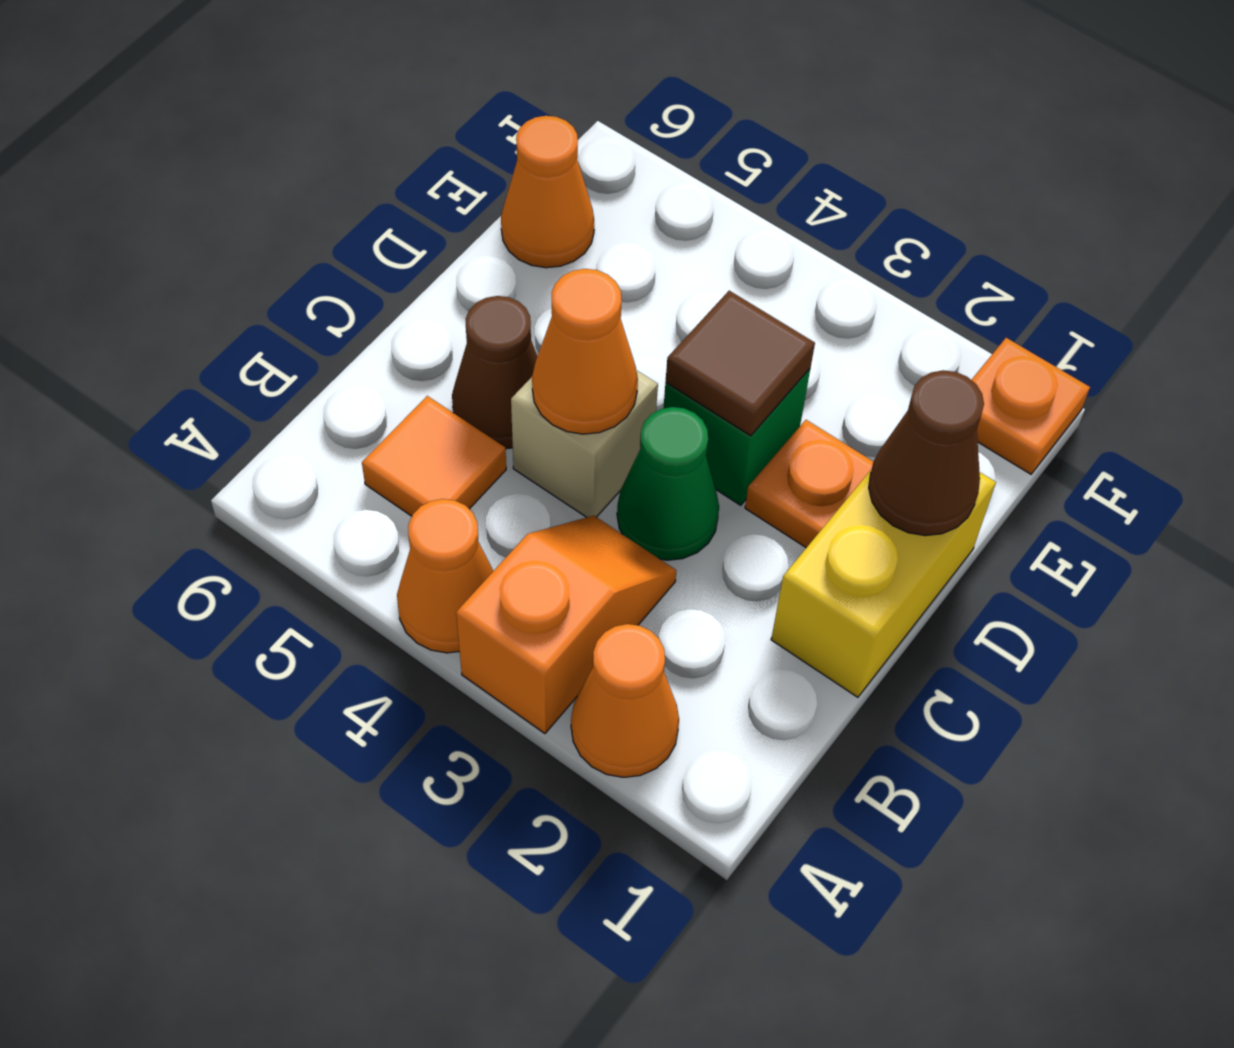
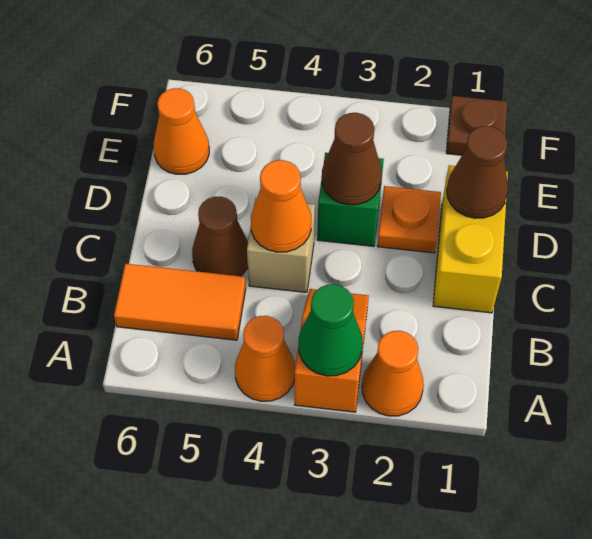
orange tile B5 level 1 -> orange tile B5:B6 level 1
green cone C3 level 1 -> green cone A3 level 2
brown tile D3 level 2 -> brown cone D3 level 2
orange plate F1 level 1 -> brown plate F1 level 1

